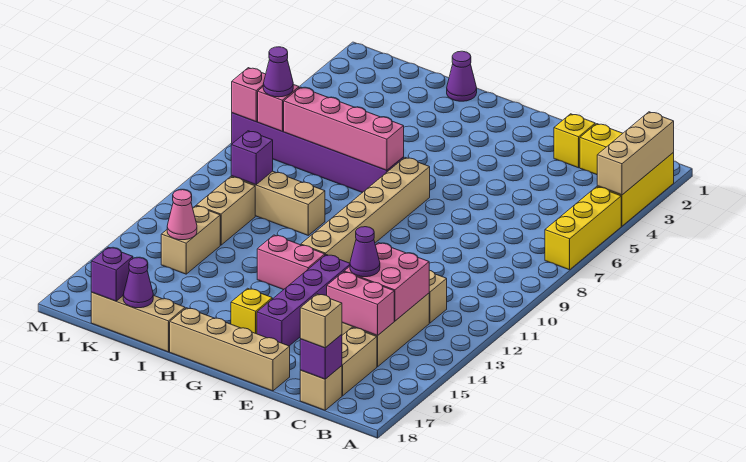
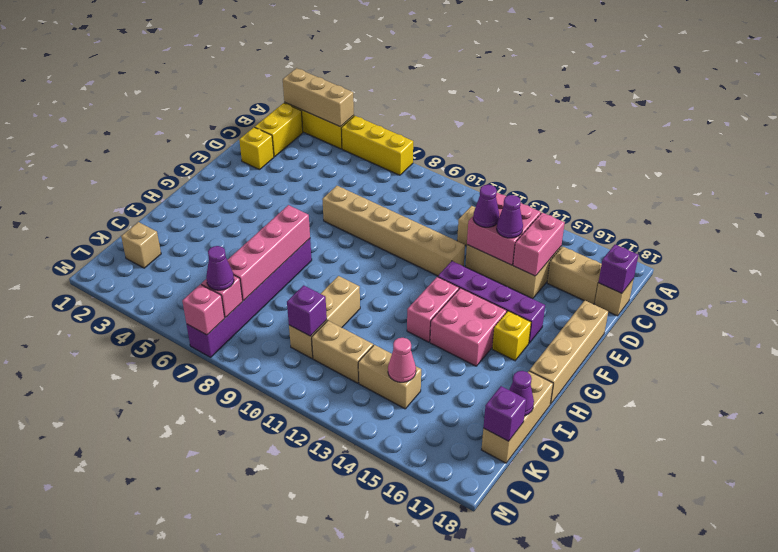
tan brick C18 level 3 -> tan brick K2 level 1
tan brick G7:G12 level 1 -> tan brick E7:E12 level 1
none -> pink brick G14:H15 level 1
purple cone I1 level 1 -> purple cone D13 level 3

